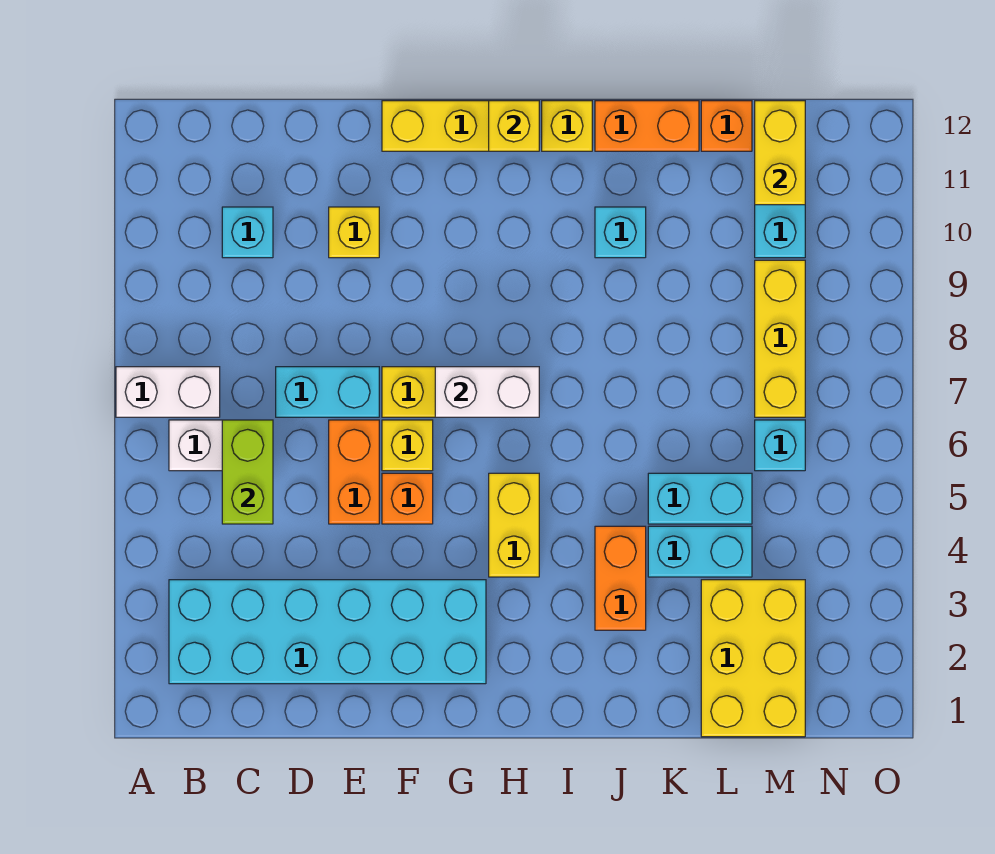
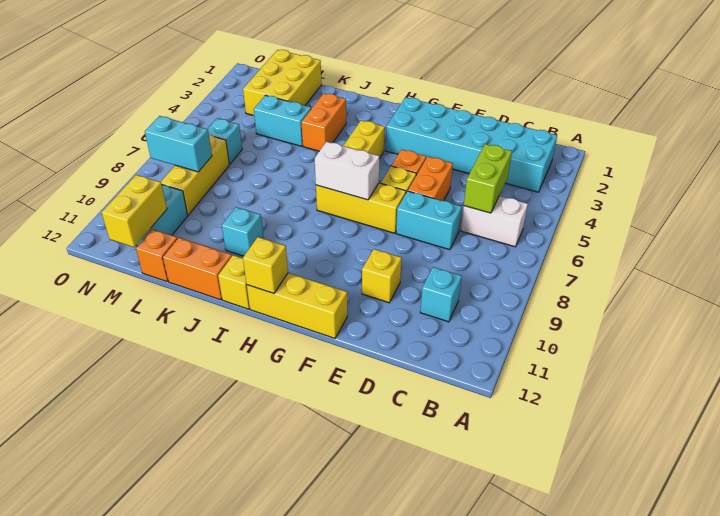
white brick A7:B7 level 1 -> none
cyan brick K5:L5 level 1 -> cyan brick M8:N8 level 2

